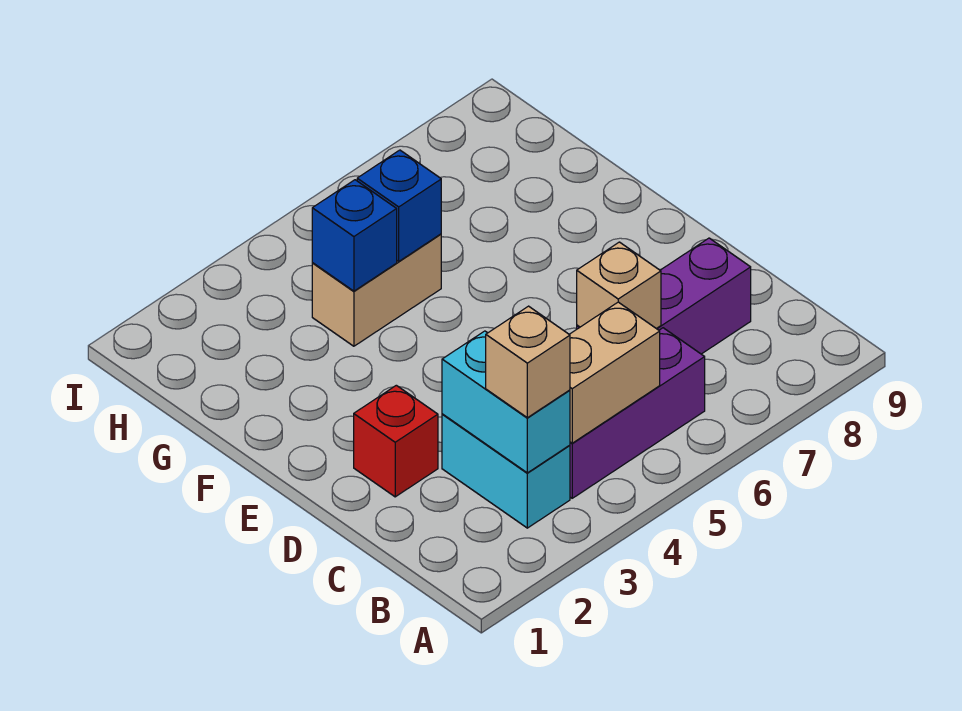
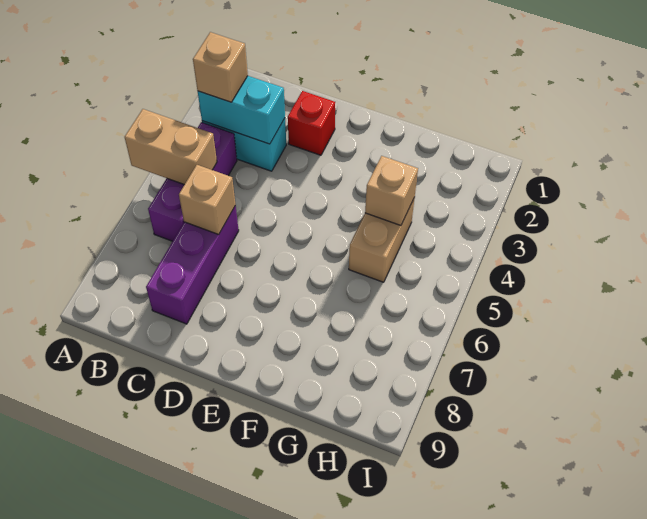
tan brick B4:B5 level 2 -> tan brick A5:B5 level 2
blue brick G4 level 2 -> tan brick G4 level 2
blue brick G5 level 2 -> none

